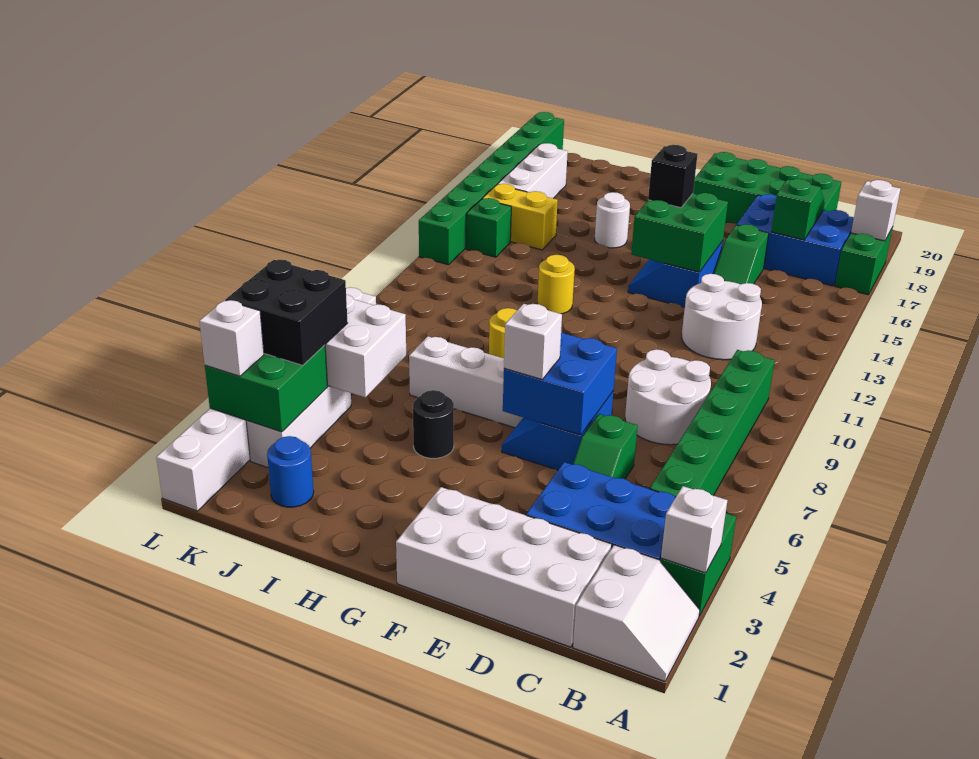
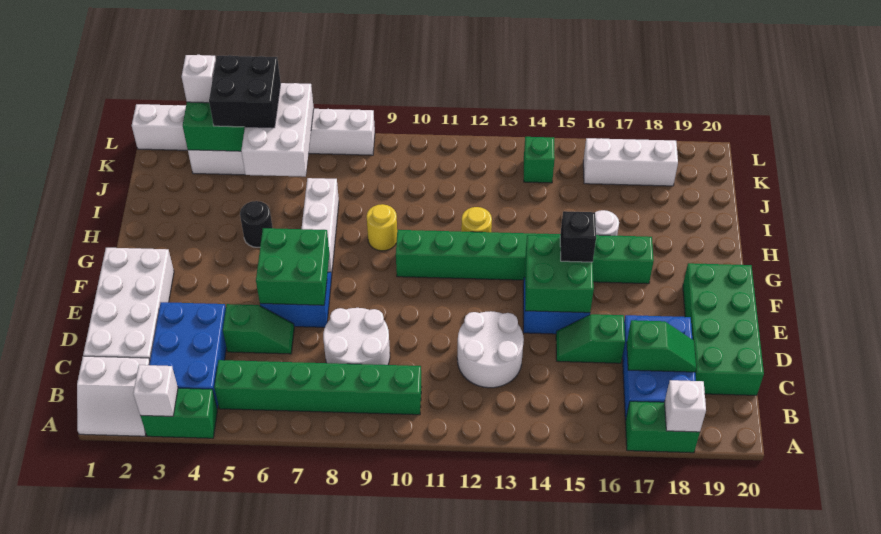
green slope D5:D6 level 1 top 6 -> green slope D5:D6 level 1 top 5
blue brick E6:F7 level 2 -> green brick E6:F7 level 2
white brick F6 level 3 -> none
blue round brick J2 level 1 -> none
yellow brick J15:K15 level 1 -> none
green brick L13:L20 level 1 -> green brick G10:G17 level 1

